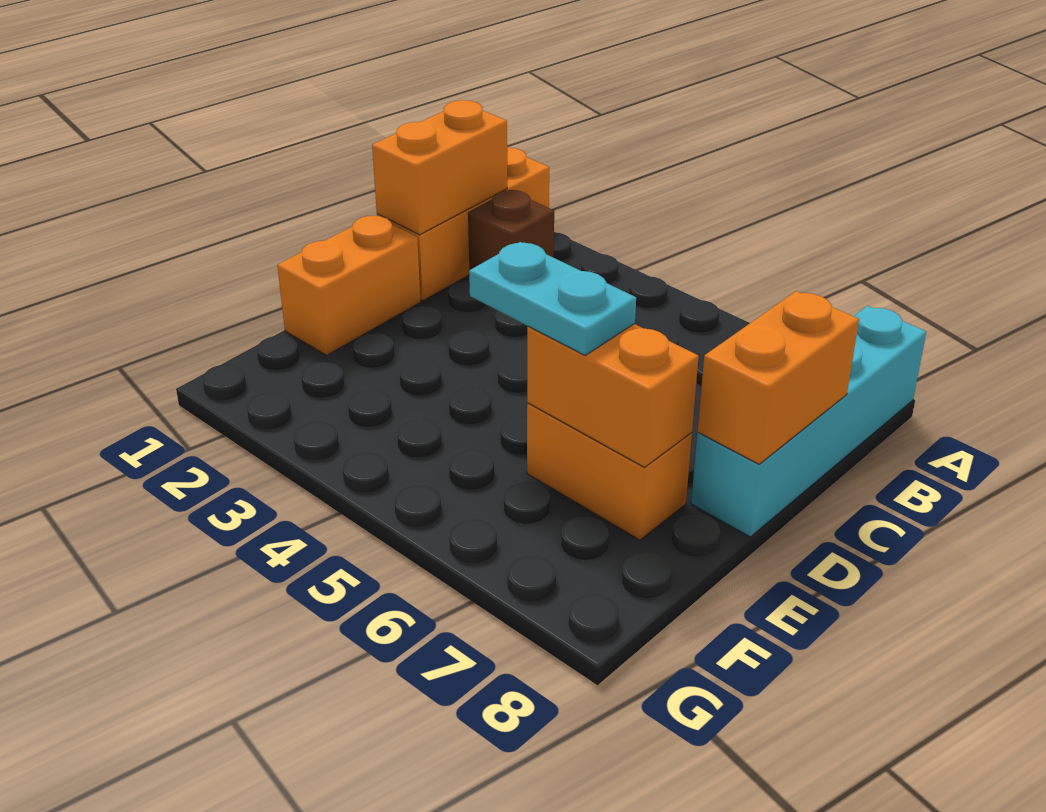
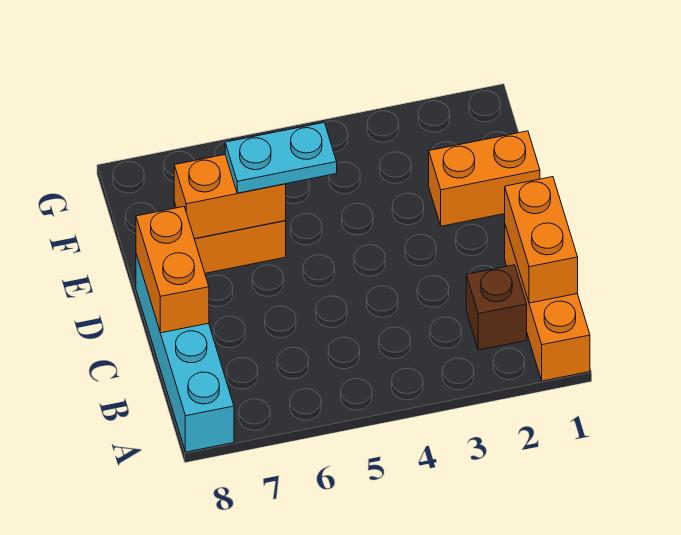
orange brick D1:E1 level 1 -> orange brick E1:E2 level 1

